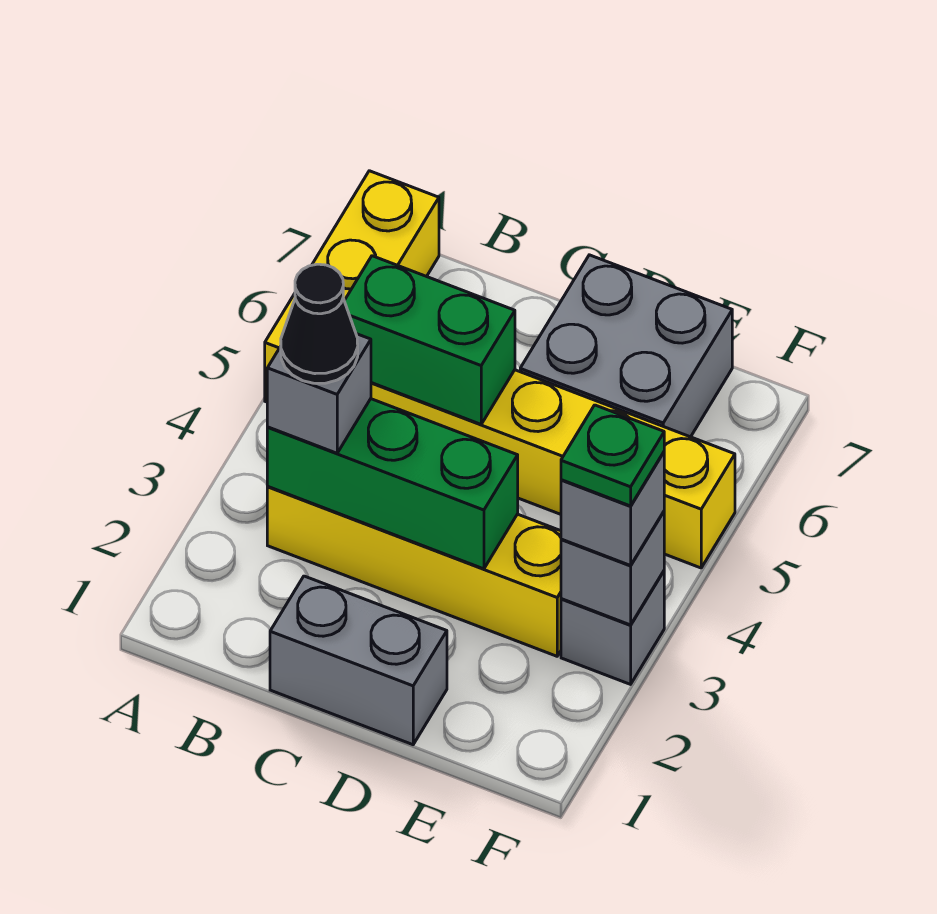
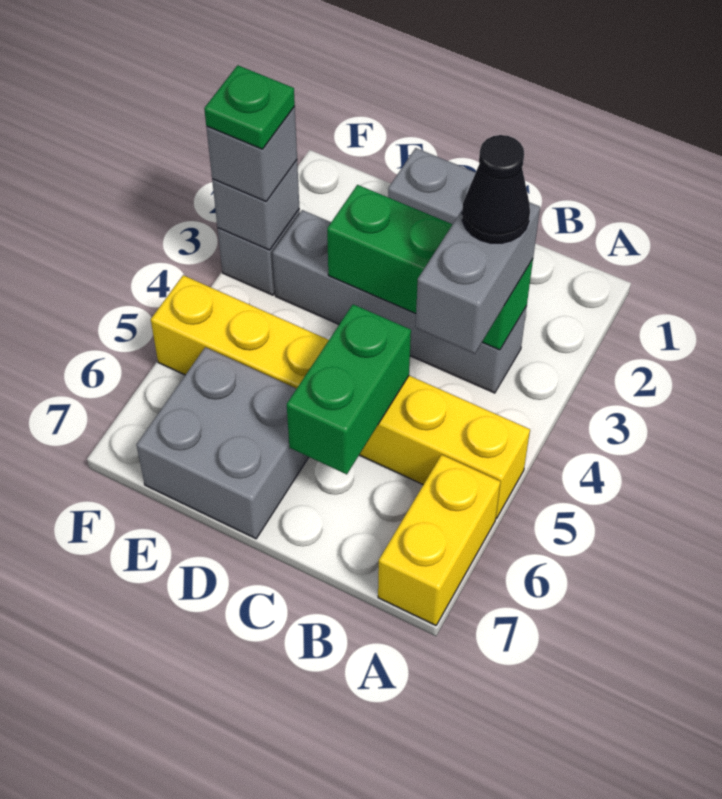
yellow brick B3:E3 level 1 -> grey brick B3:E3 level 1
grey brick B3 level 3 -> grey brick B3:B4 level 3
green brick B5:C5 level 2 -> green brick C5:C6 level 2

